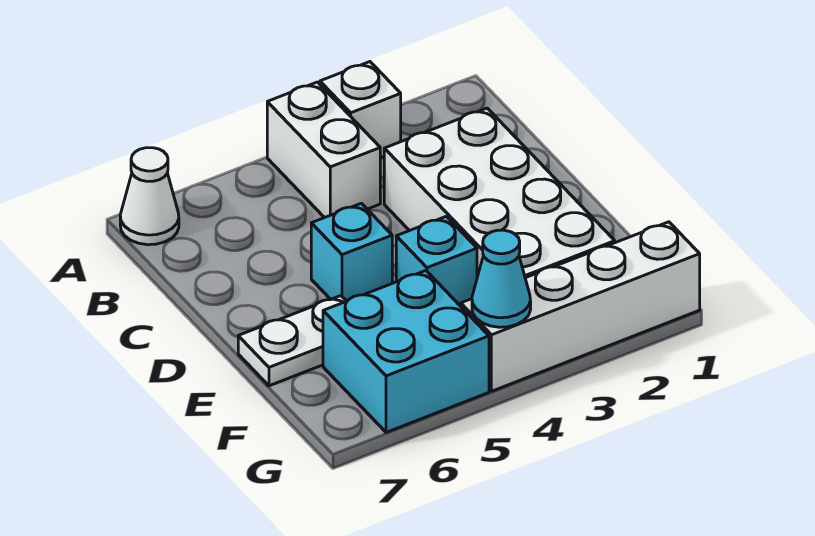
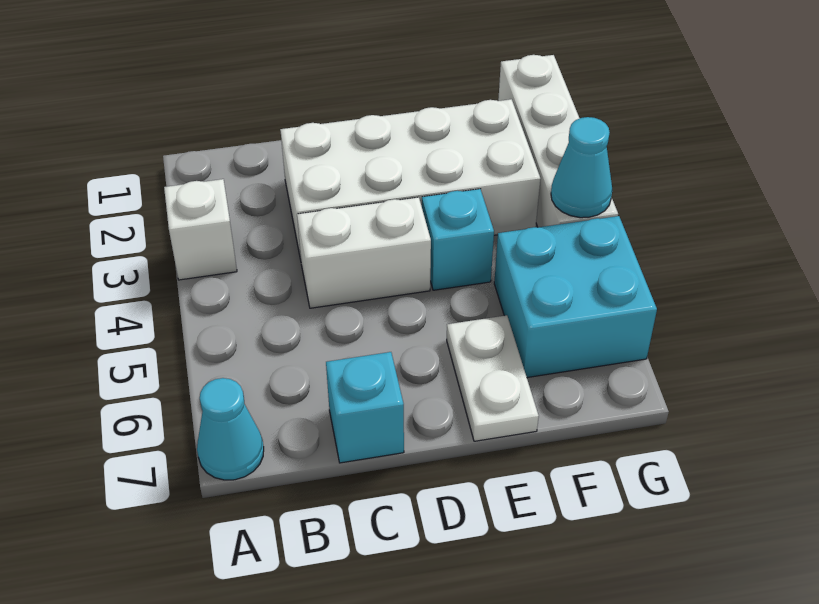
white brick A4:B4 level 1 -> white brick C4:D4 level 1
white cone A7 level 1 -> cyan cone A7 level 1
cyan brick D5 level 1 -> cyan brick C7 level 1

